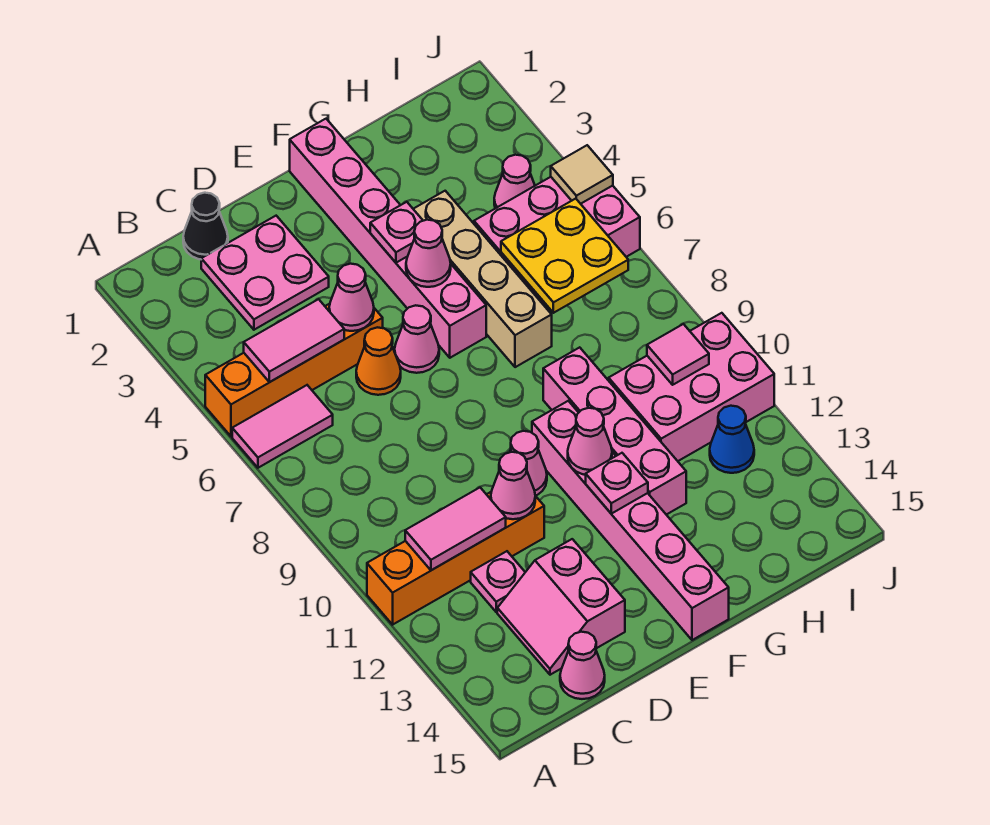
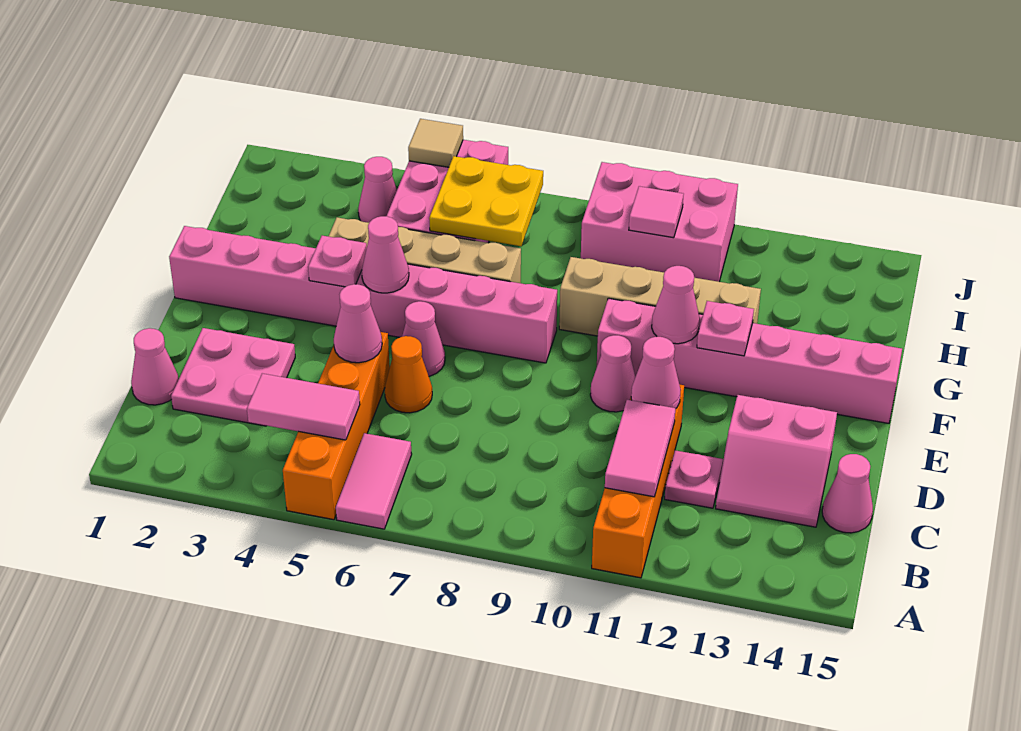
pink tile B5:C5 level 2 -> pink tile B4:B5 level 2
black cone C1 level 1 -> pink cone C1 level 1
pink brick F1:F6 level 1 -> pink brick F1:F8 level 1
pink brick G9:G12 level 1 -> tan brick G9:G12 level 1
pink brick H10:J11 level 1 -> pink brick I9:J11 level 1
blue cone I12 level 1 -> none

